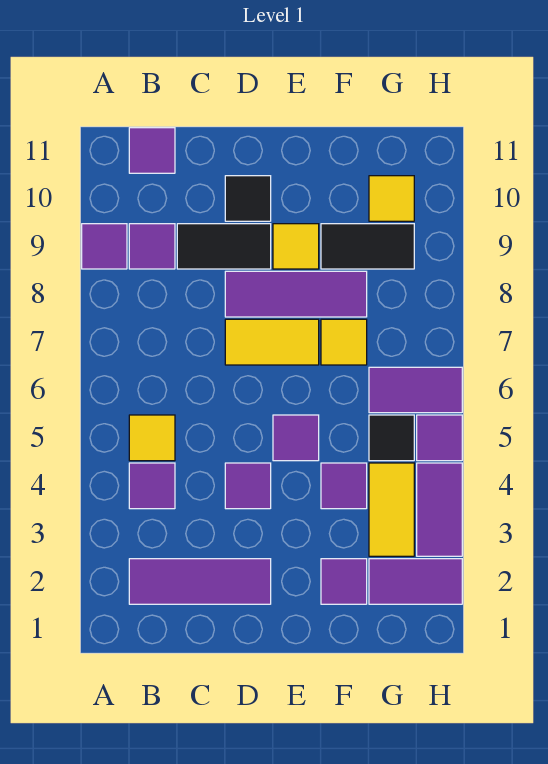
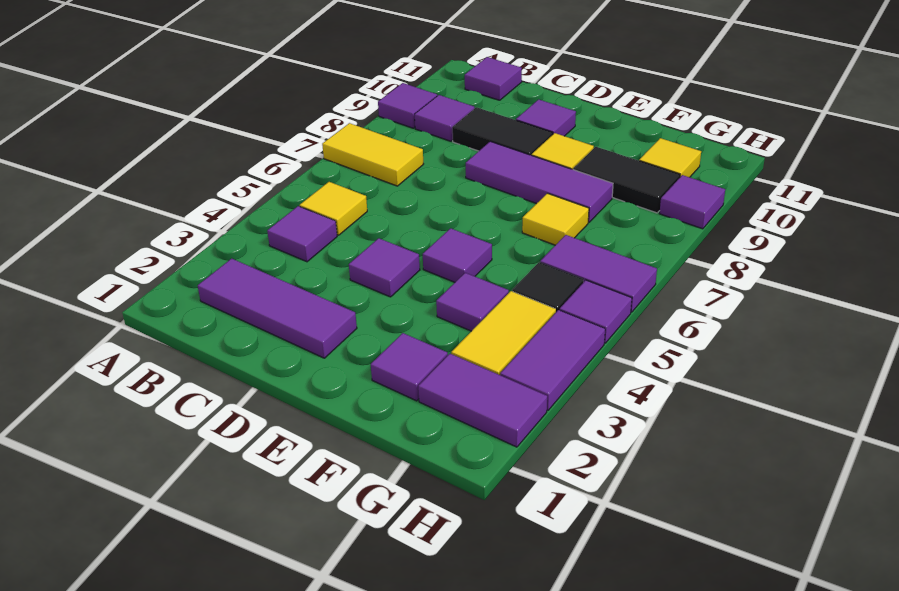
yellow tile D7:E7 level 1 -> yellow tile A7:B7 level 1
black tile D10 level 1 -> purple tile D10 level 1
none -> purple tile H9 level 1

